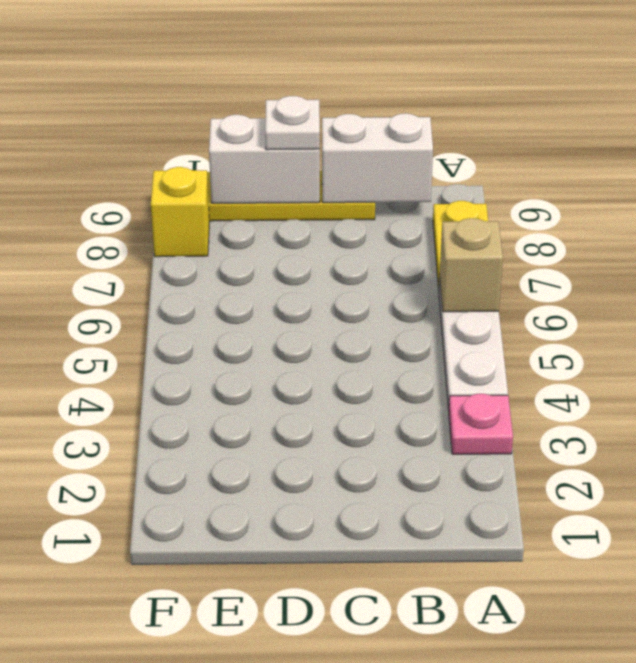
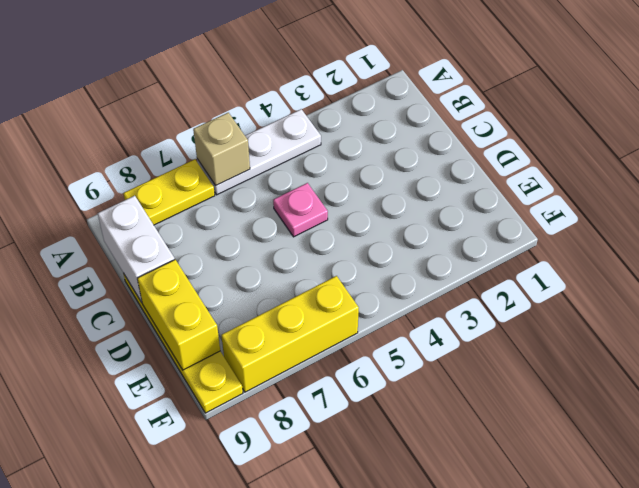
pink plate A3 level 1 -> pink plate C5 level 1
white brick D9:E9 level 2 -> yellow brick D9:E9 level 2
white plate D9 level 3 -> none
yellow brick F8 level 1 -> yellow brick F6:F8 level 1

